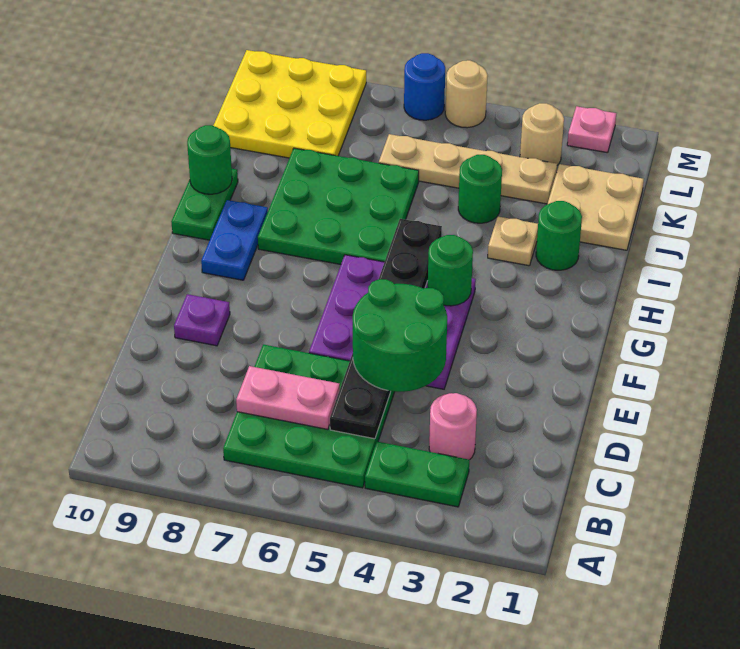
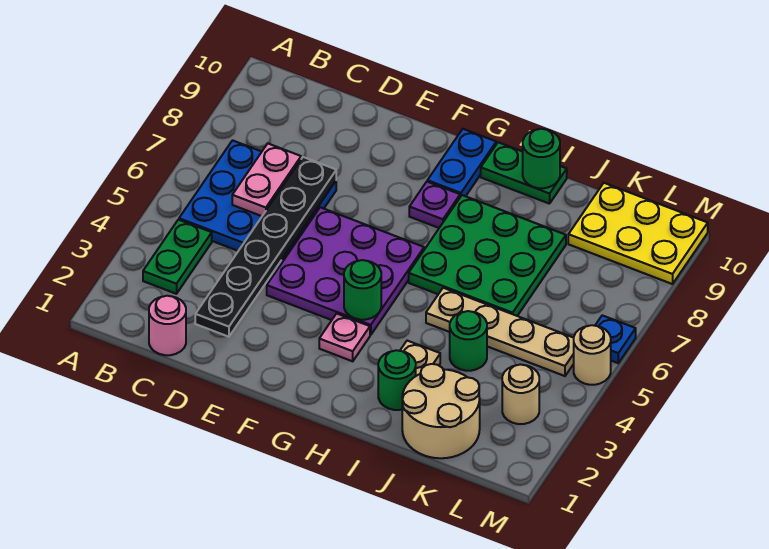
green plate B5:D7 level 1 -> blue plate B5:D7 level 1
pink round brick C3 level 1 -> pink round brick C1 level 1
black plate C5:H5 level 2 -> black plate D2:D7 level 2
green round brick D4:E5 level 3 -> none
purple plate E9 level 1 -> purple plate G8 level 1
blue plate G9:H9 level 1 -> blue plate G9:G10 level 1
tan plate J1:K2 level 1 -> tan round brick J1:K2 level 1
tan plate K3:K6 level 1 -> tan plate I5:L5 level 1
yellow plate K8:M10 level 1 -> yellow plate K9:M10 level 1
pink plate M2 level 1 -> pink plate G3 level 1
blue round brick M6 level 1 -> blue plate M6 level 1

